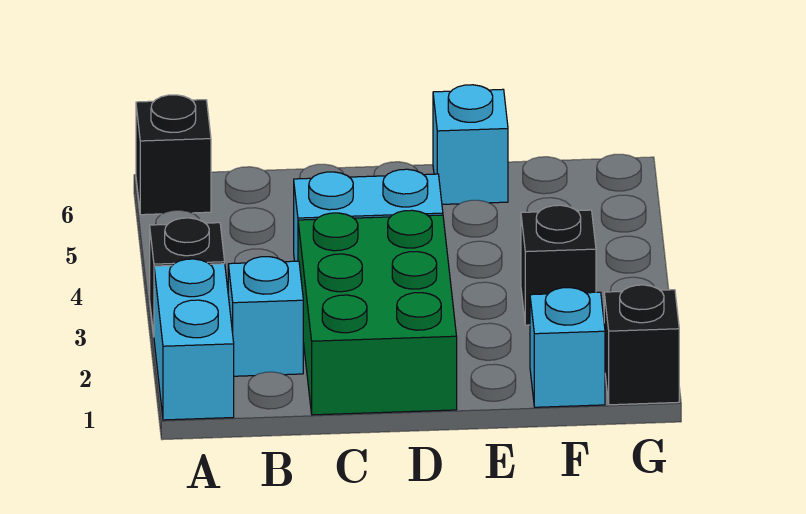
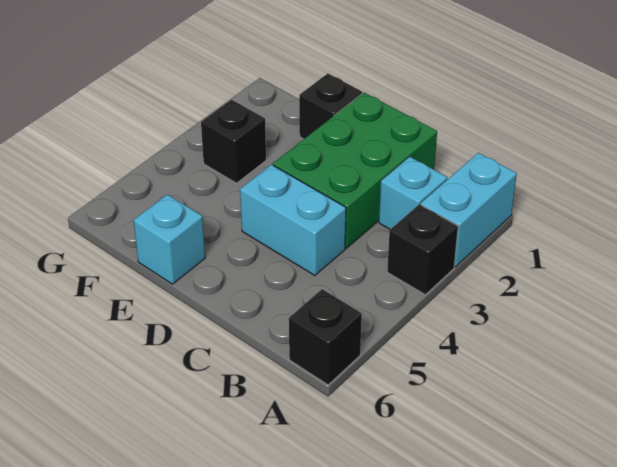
cyan brick F1 level 1 -> none
black brick G1 level 1 -> black brick E1 level 1

